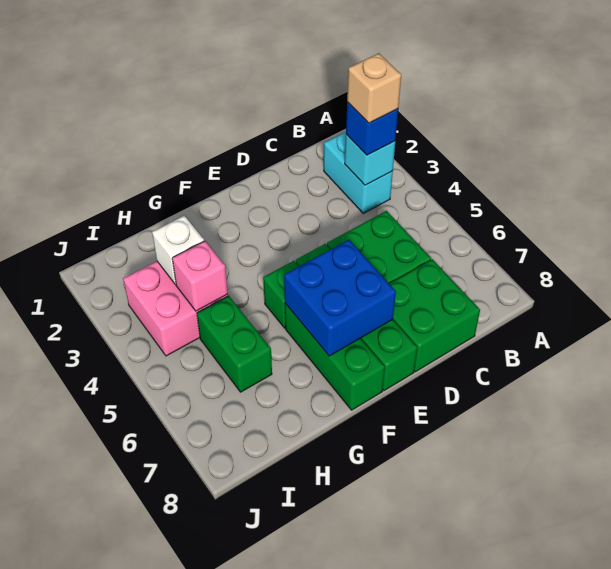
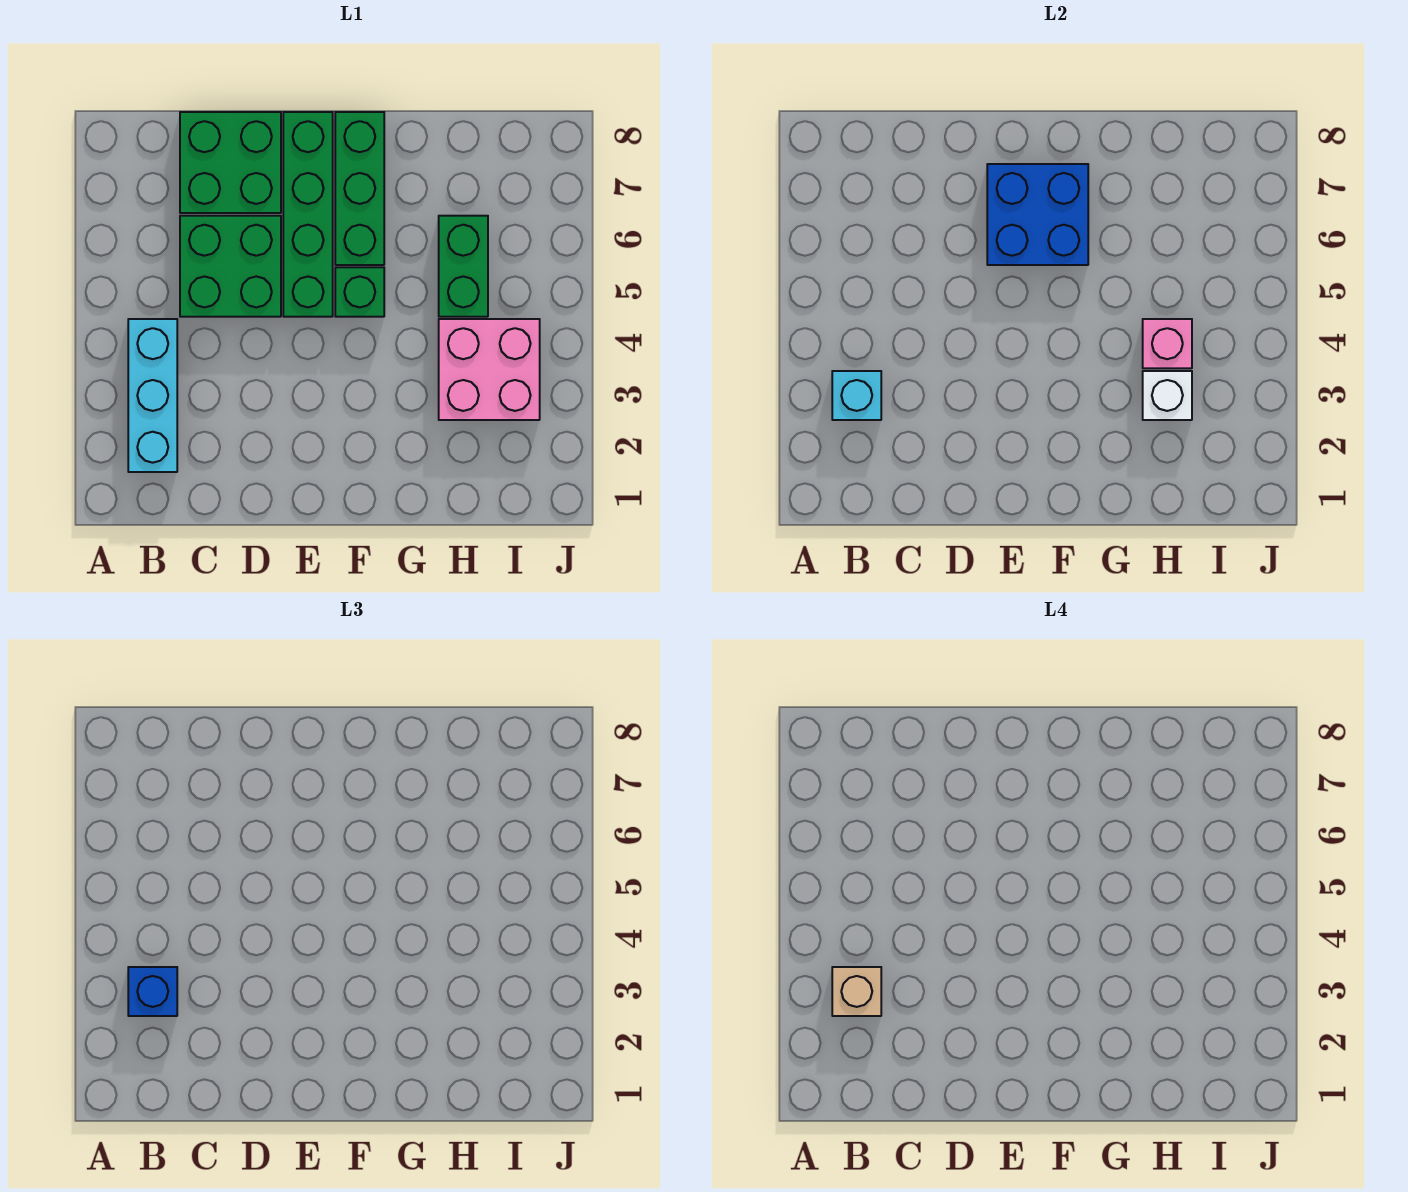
cyan brick B2:B3 level 1 -> cyan brick B2:B4 level 1

